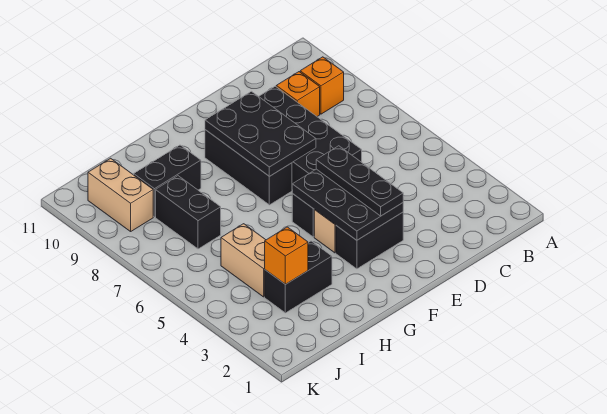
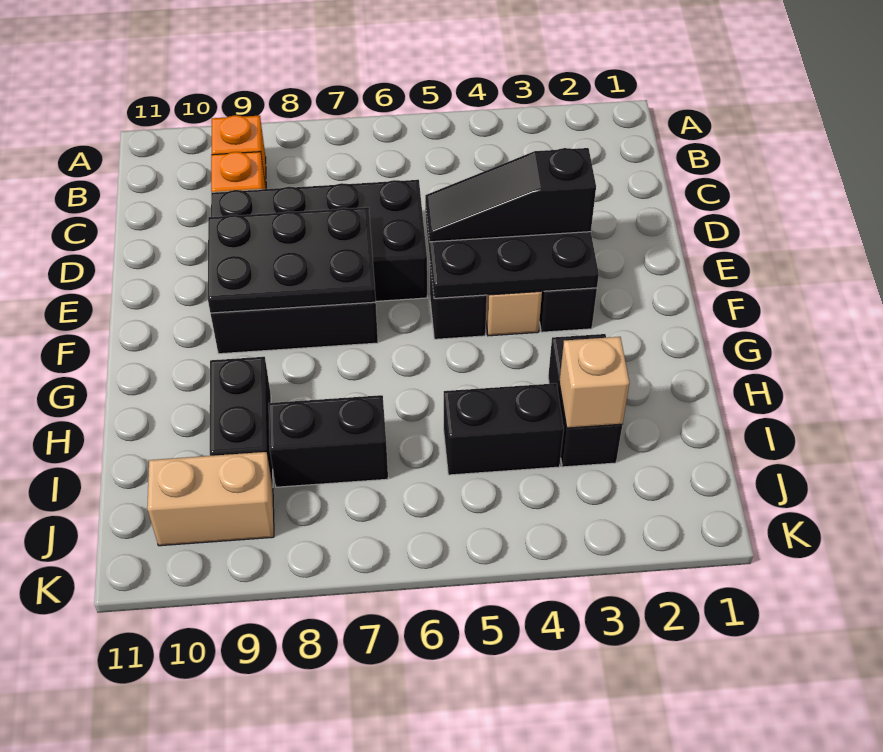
black plate E3:E5 level 3 -> black slope E3:E5 level 3 top 3
orange brick I3 level 2 -> tan brick I3 level 2
tan brick I4:I5 level 1 -> black brick I4:I5 level 1

